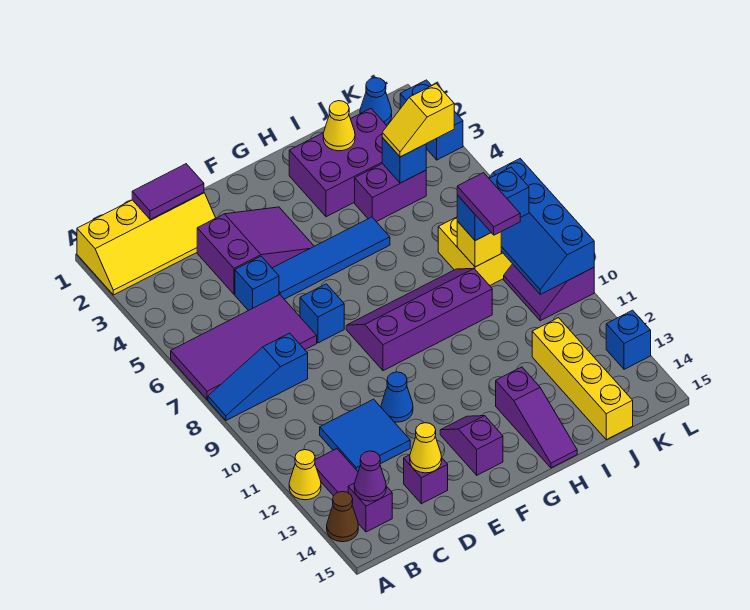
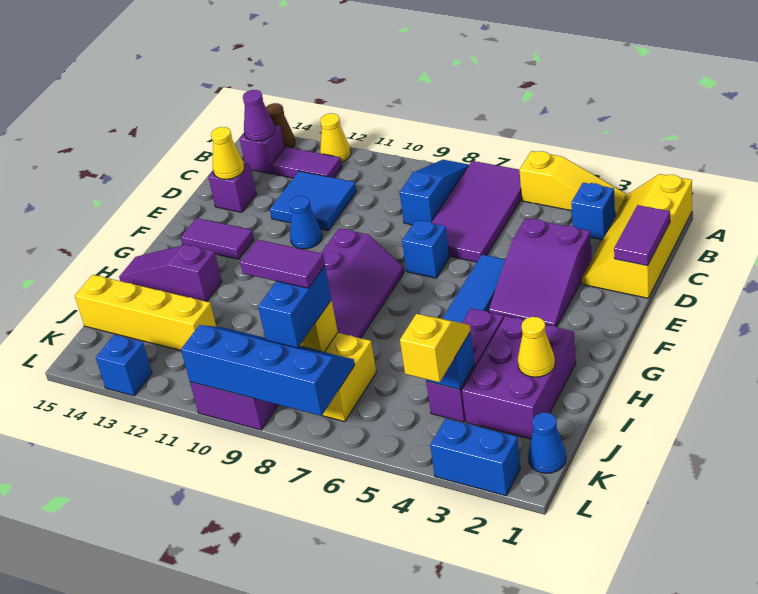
none -> yellow slope A3:A5 level 1 top 5
blue brick D5 level 1 -> blue brick B3 level 1
purple slope F13:F14 level 1 top 14 -> purple tile F13:F14 level 1
purple brick I4:J4 level 1 -> purple brick H4:J4 level 1

